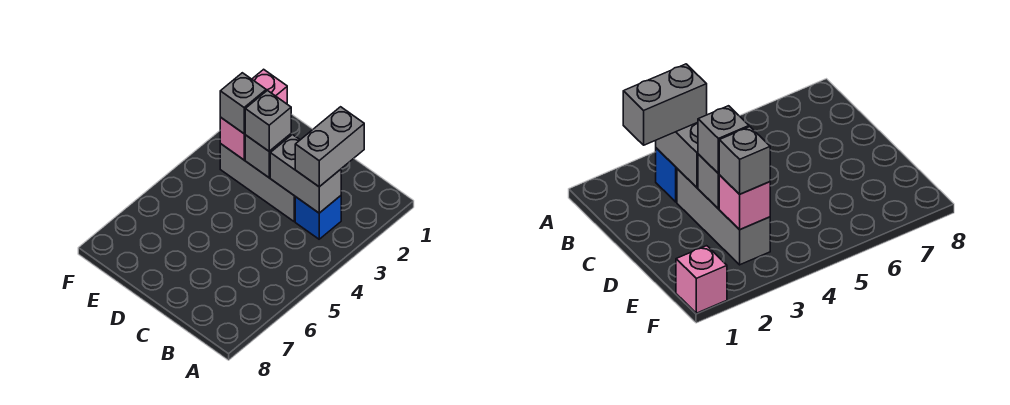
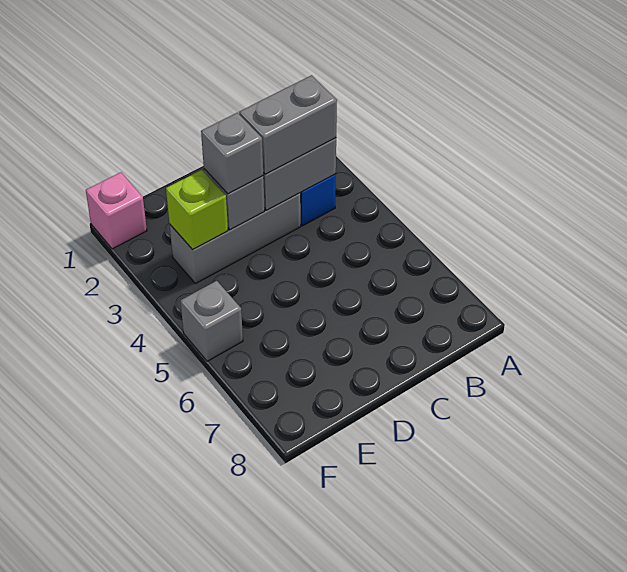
grey brick B2:B3 level 3 -> grey brick B3:C3 level 3
pink brick E3 level 2 -> lime brick E3 level 2
grey brick E3 level 3 -> grey brick F5 level 1

